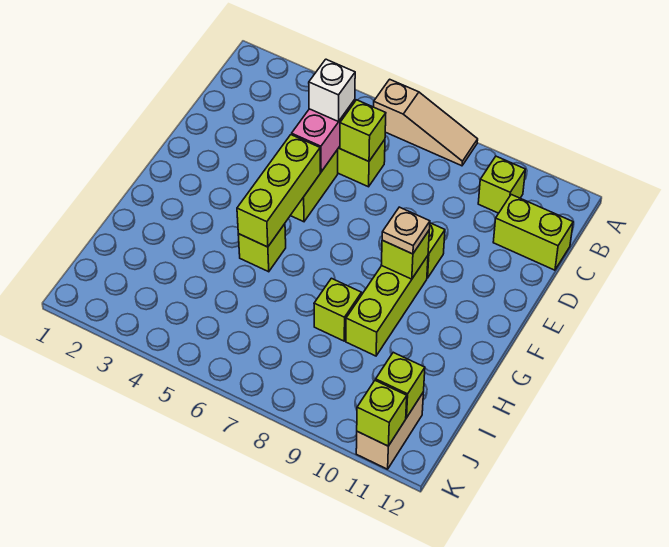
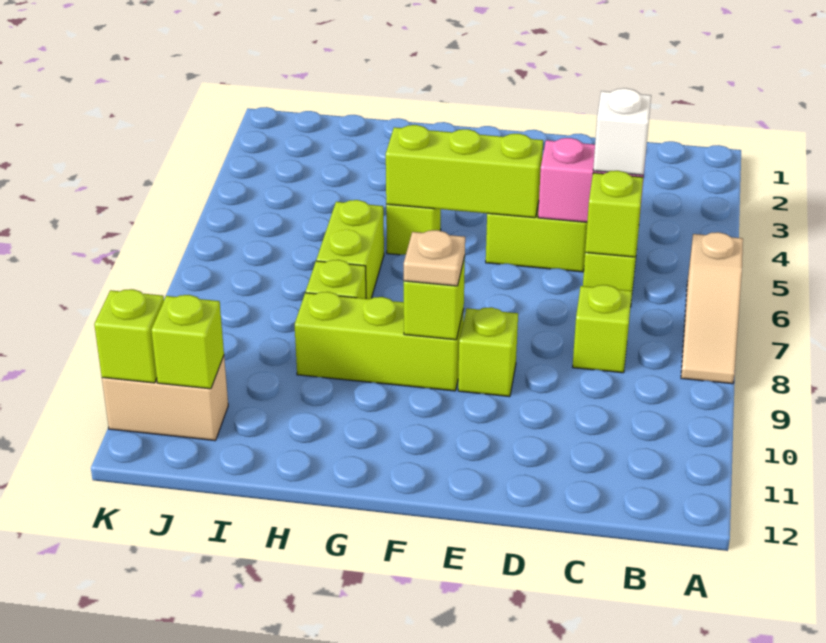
lime brick B10 level 1 -> lime brick C8 level 1
lime brick C11:C12 level 1 -> lime brick H6:H7 level 1

